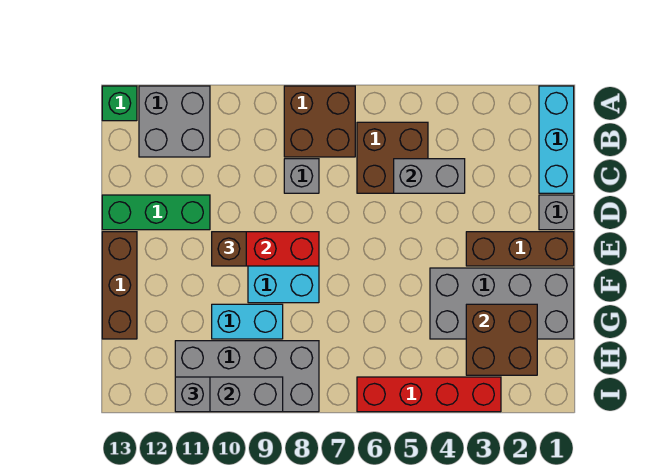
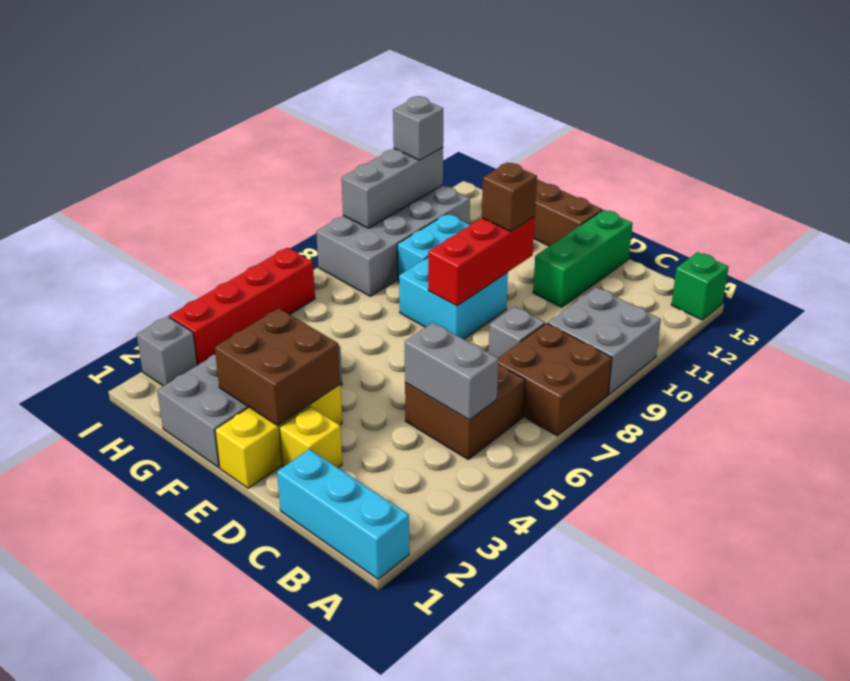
grey brick A11:B12 level 1 -> grey brick A9:B10 level 1
grey brick C4:C5 level 2 -> grey brick B5:C5 level 2
grey brick D1 level 1 -> grey brick I2 level 1
none -> yellow brick D2 level 1
brown brick E1:E3 level 1 -> yellow brick E1:E3 level 1
brown brick G2:H3 level 2 -> brown brick E2:F3 level 2

